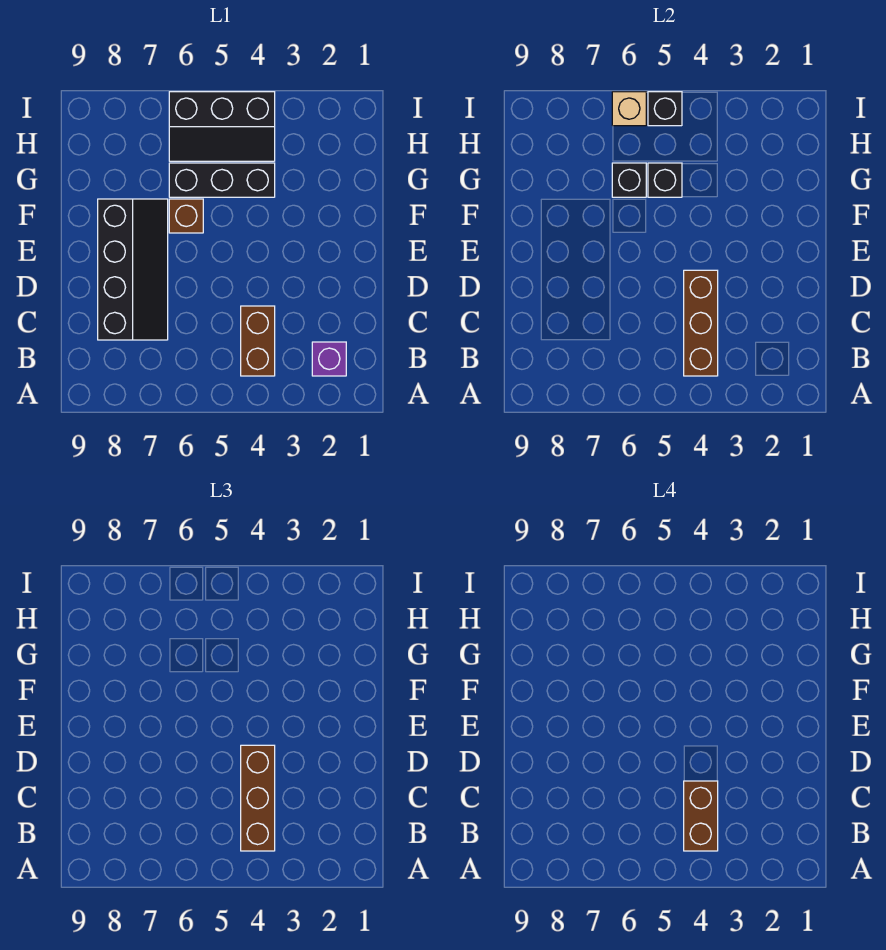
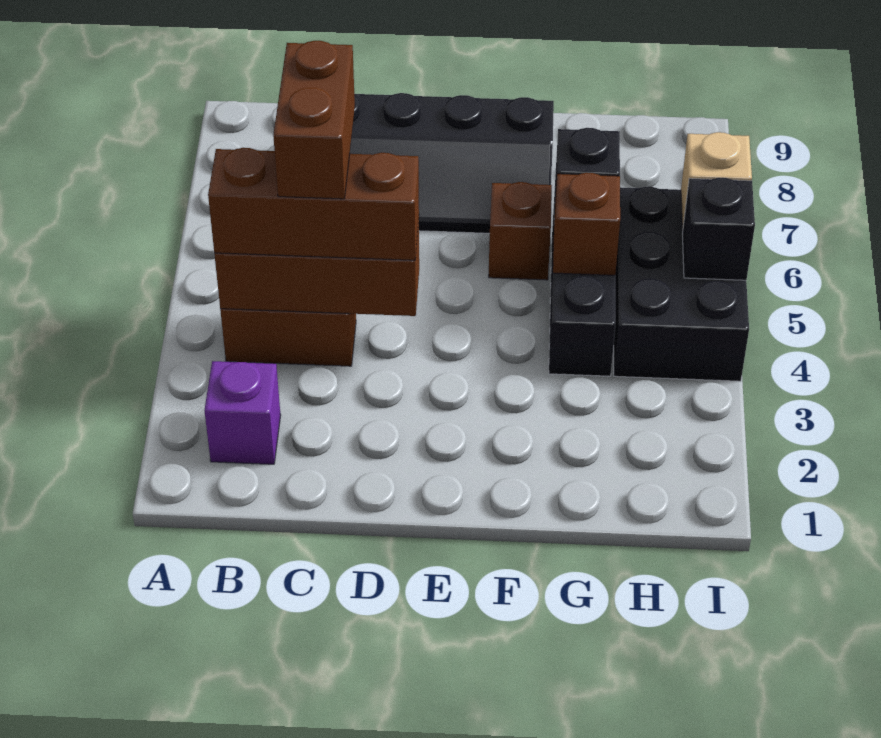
brown brick B4:C4 level 4 -> brown brick C4:C5 level 4
black brick G5 level 2 -> brown brick G5 level 2
black slope H4:I6 level 1 top I -> black brick H4:I6 level 1

